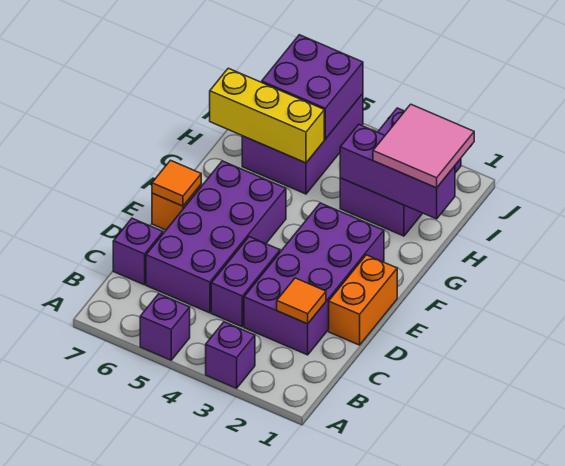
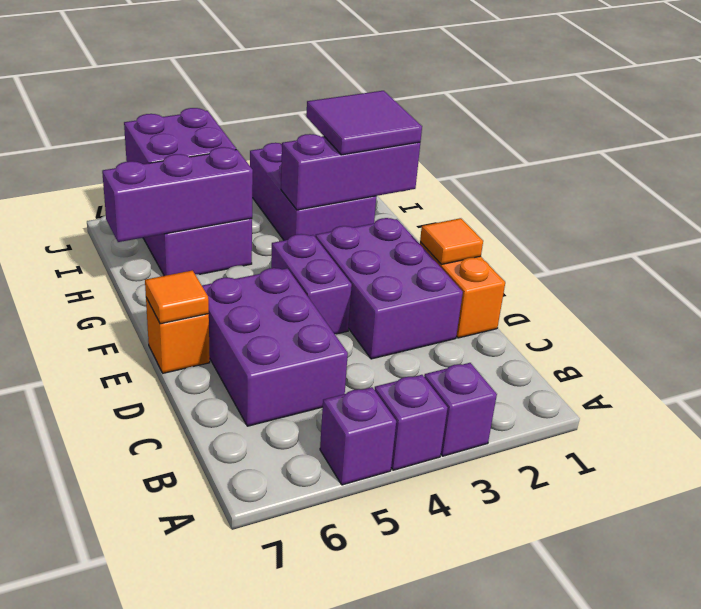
purple brick C2:F3 level 1 -> purple brick D2:F3 level 1
orange tile C2 level 2 -> orange tile E1 level 2
purple brick C4:D4 level 1 -> purple brick E4:F4 level 1
purple brick C5:F6 level 1 -> purple brick C5:E6 level 1
purple brick C7 level 1 -> purple brick A4 level 1
pink tile H1:I2 level 3 -> purple tile H1:I2 level 3
yellow brick H5:H7 level 2 -> purple brick H5:H7 level 2

